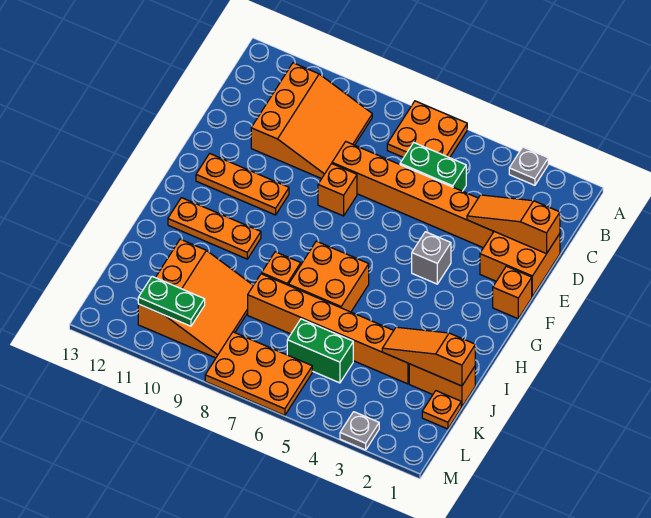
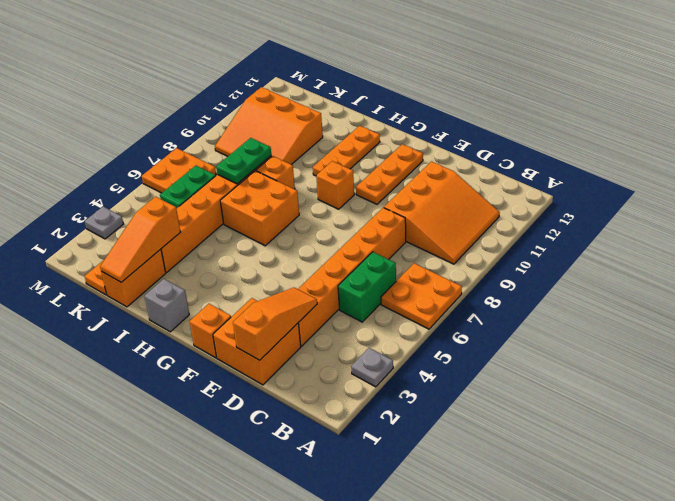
orange slope B9:D11 level 1 top 11 -> orange slope B9:D11 level 1 top D
orange brick E8 level 1 -> orange brick G9 level 1
grey brick F4 level 1 -> grey brick H1 level 1
orange slope J1:J3 level 2 top 1 -> orange slope J1:J3 level 2 top 3
orange plate L6:M8 level 1 -> orange plate L6:M7 level 1
green plate L10:L11 level 2 -> green plate J7:J8 level 2

